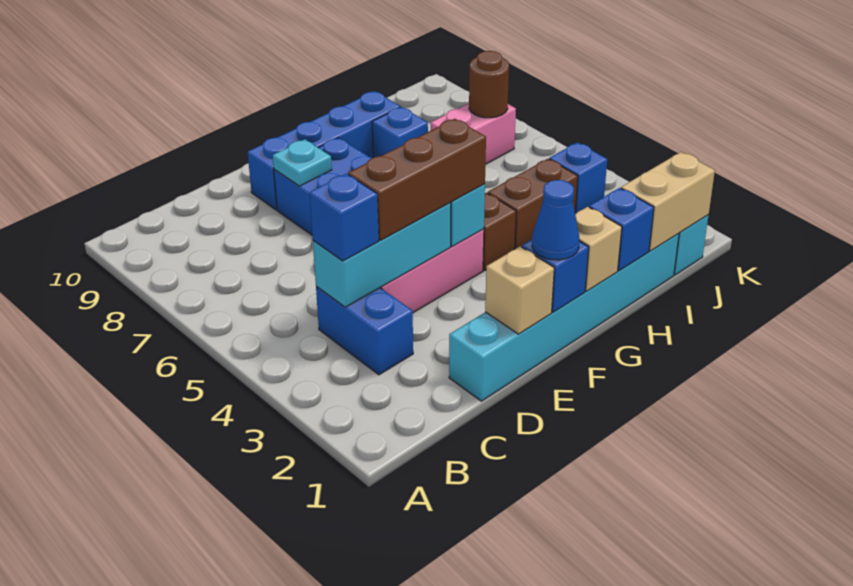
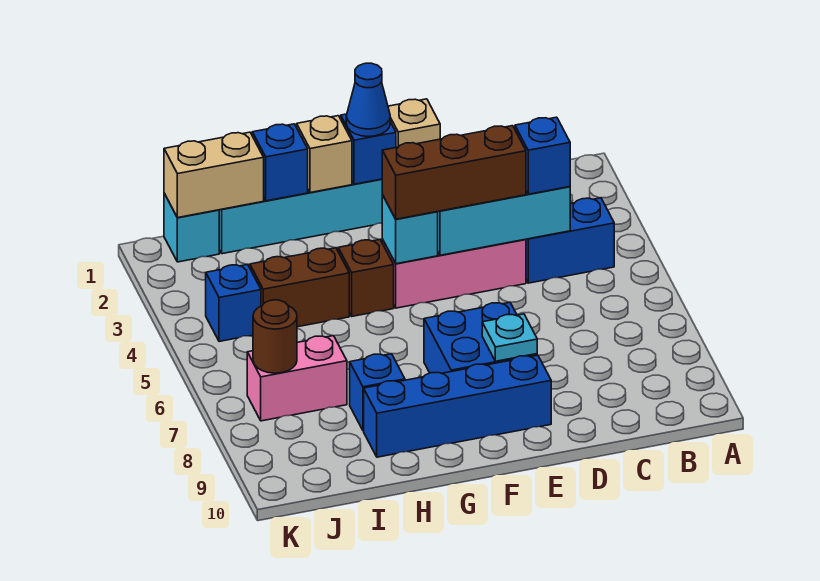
blue brick C3:C4 level 1 -> blue brick B4:C4 level 1

